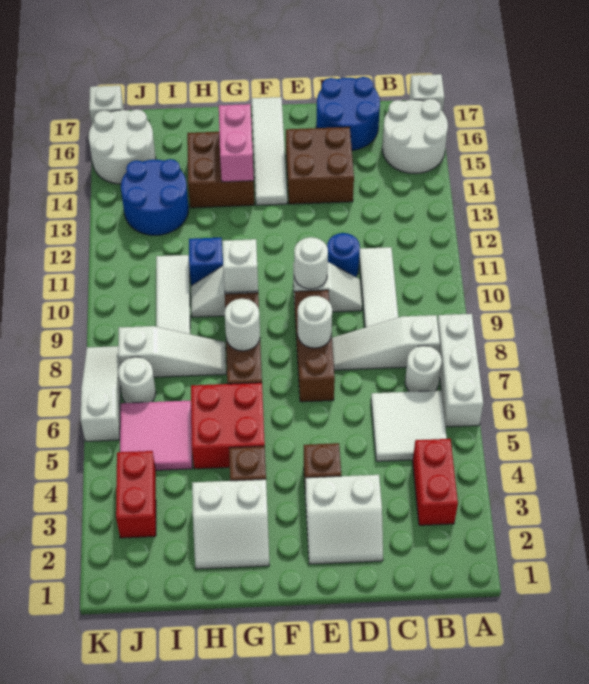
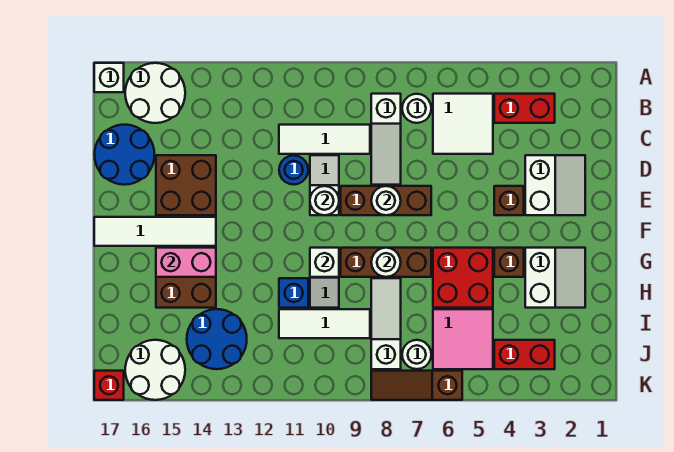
white brick A6:A8 level 1 -> none
white slope K6:K8 level 1 top 6 -> brown slope K6:K8 level 1 top 6
white brick K17 level 1 -> red brick K17 level 1

